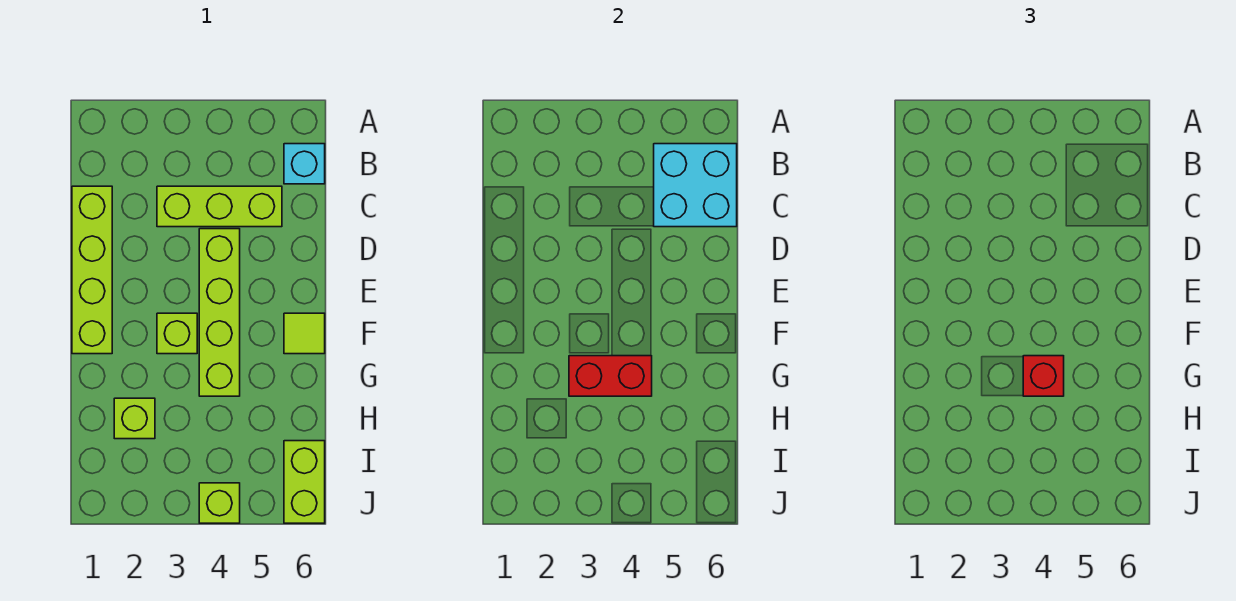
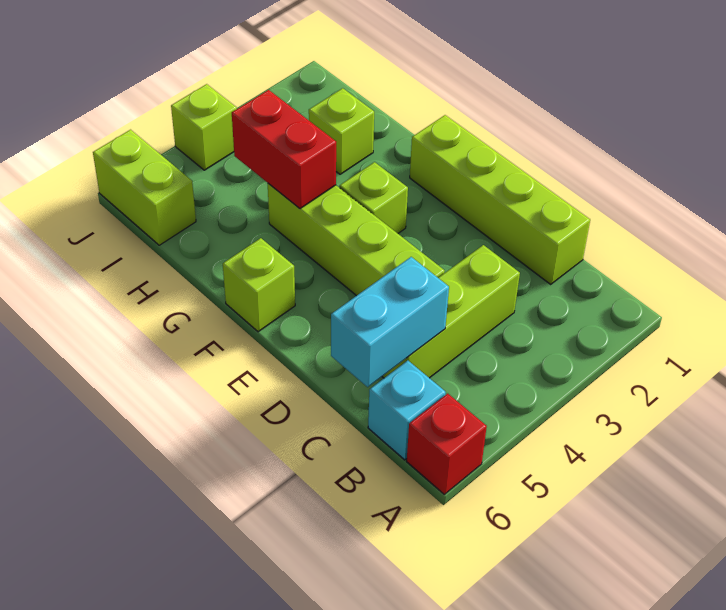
cyan brick B5:C6 level 2 -> cyan brick C5:C6 level 2
lime tile F6 level 1 -> lime brick F6 level 1
red brick G3:G4 level 2 -> red brick G4:H4 level 2
red brick G4 level 3 -> red brick A6 level 1

